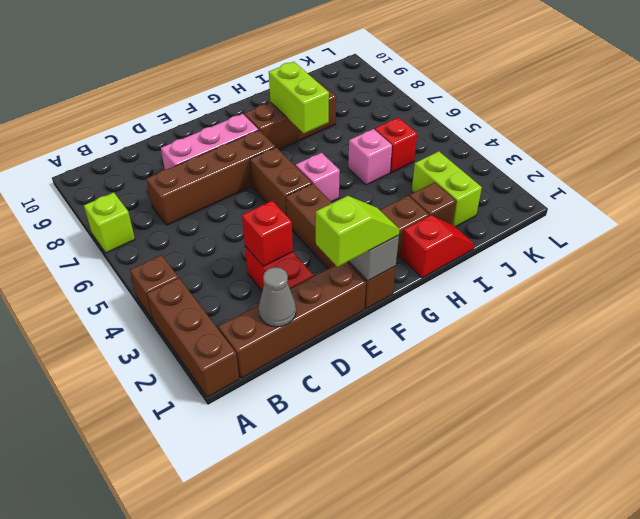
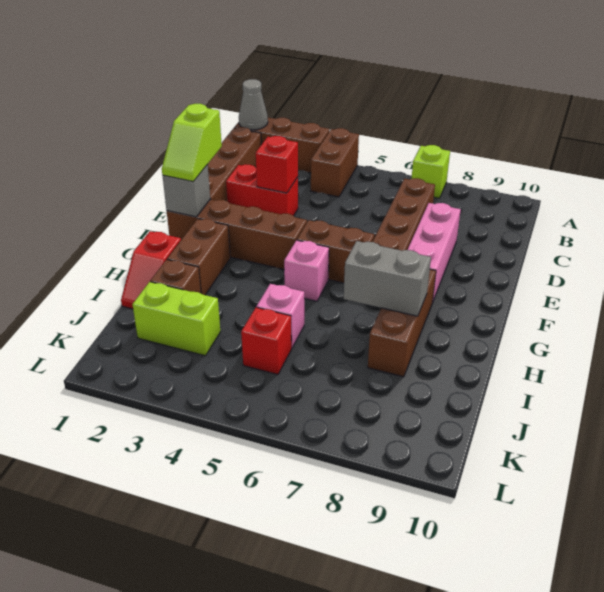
brown brick A4 level 1 -> brown brick A4:B4 level 1
grey cone C1 level 2 -> grey cone A1 level 2
lime brick H7:H8 level 2 -> grey brick H7:H8 level 2

